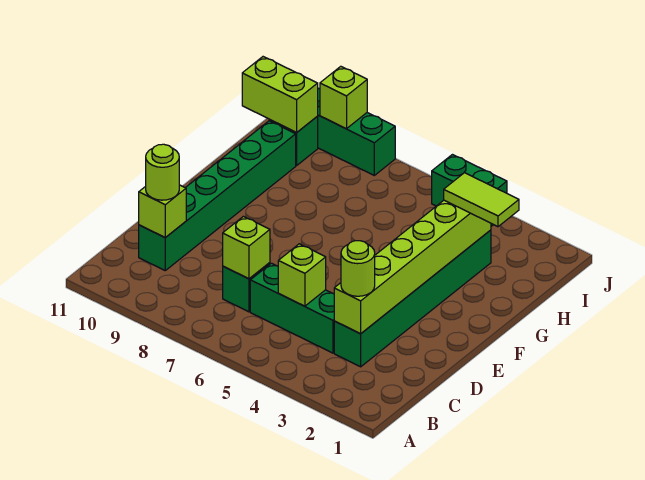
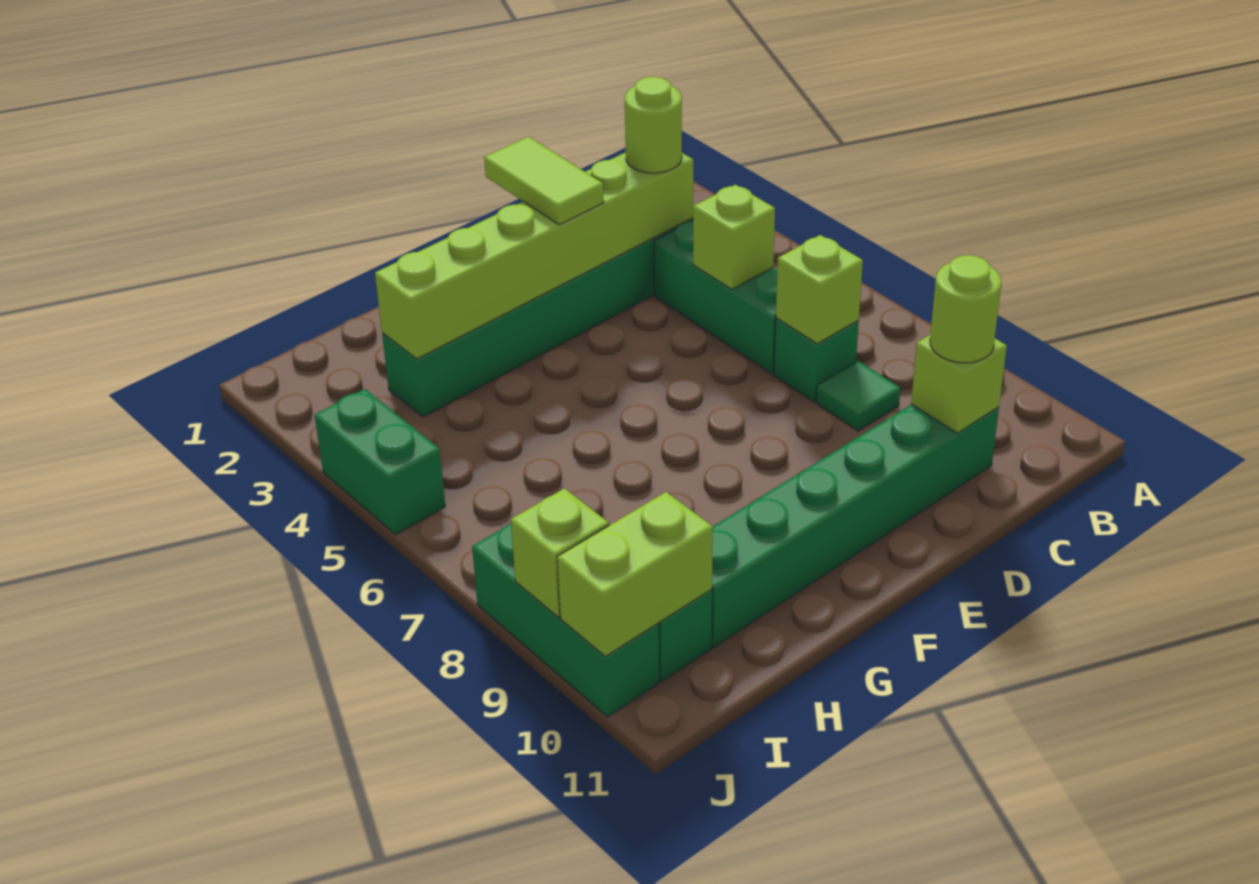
none -> green tile C8 level 1
lime tile H2:H3 level 3 -> lime tile E2:E3 level 3
lime brick I10:I11 level 2 -> lime brick I10:J10 level 2

